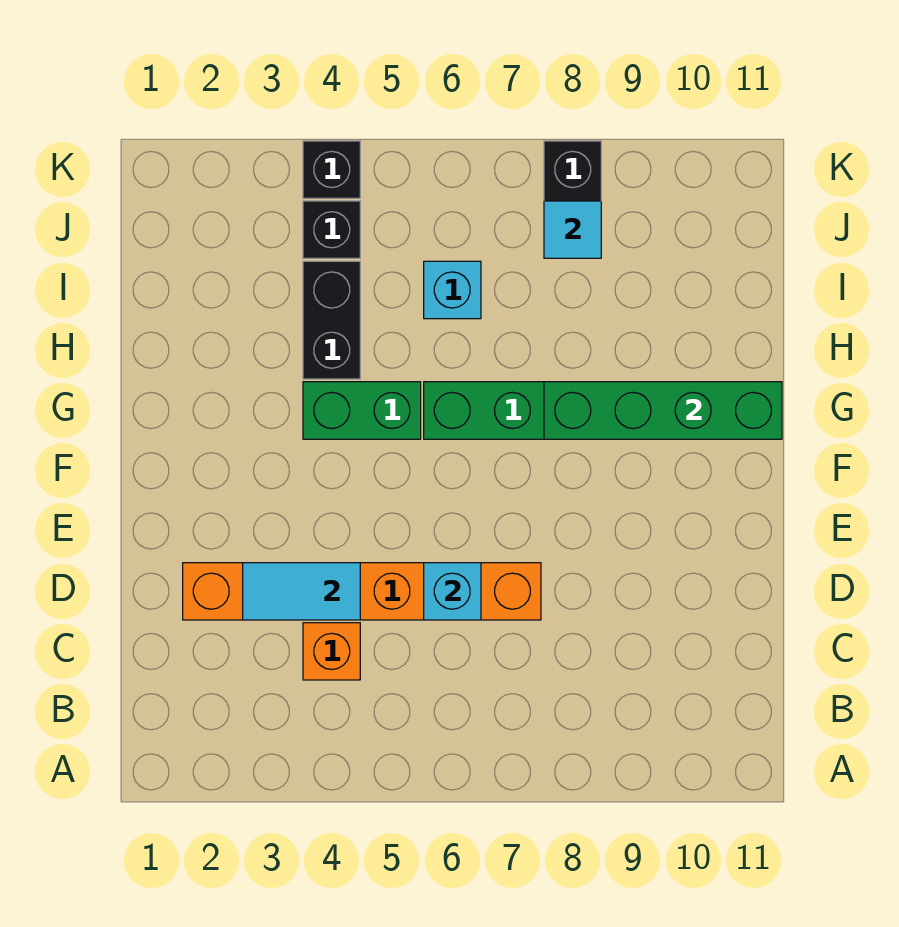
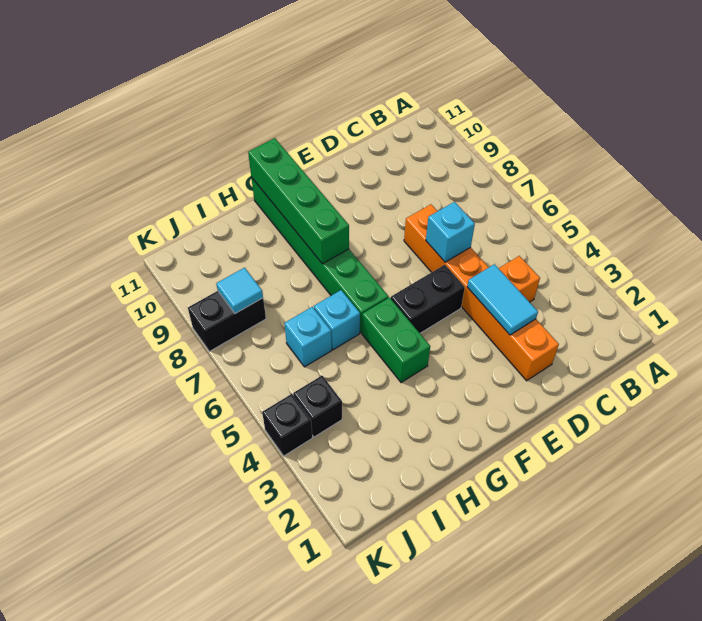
black brick H4:I4 level 1 -> black brick E5:F5 level 1
none -> cyan brick H6 level 1

